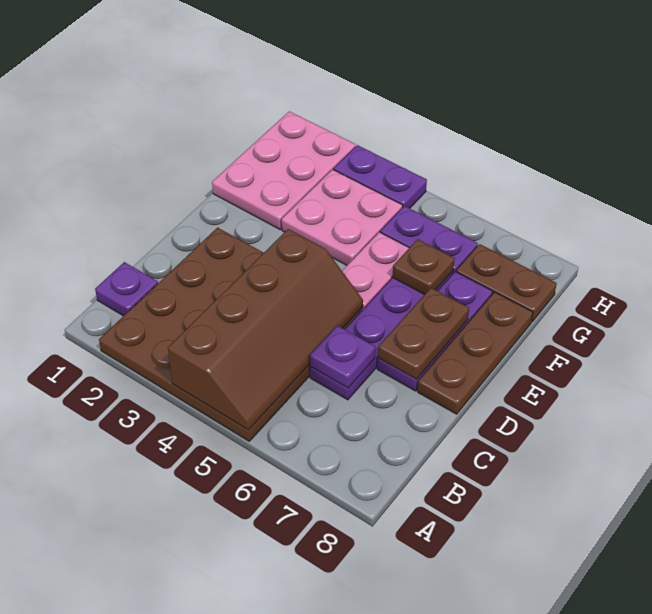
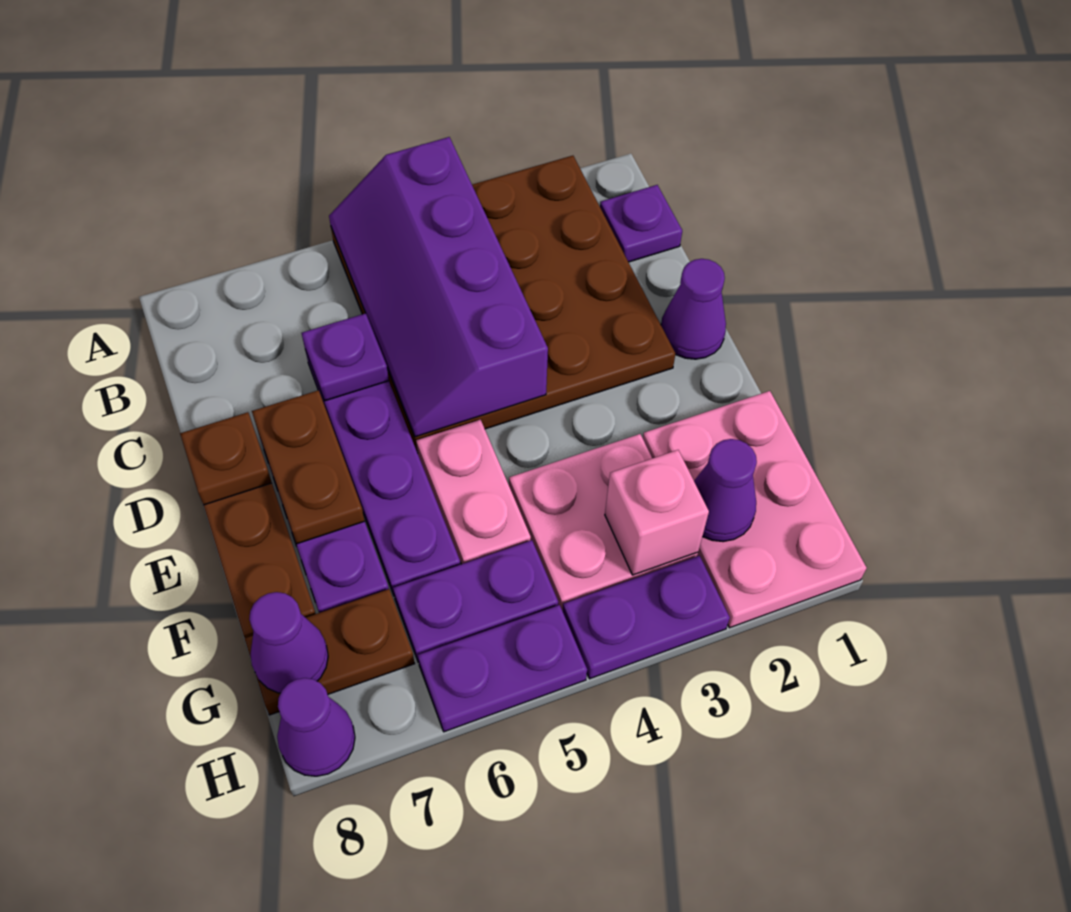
brown slope A4:D5 level 2 top 4 -> purple slope A4:D5 level 2 top 4
none -> purple cone D1 level 1
brown plate F6 level 2 -> brown plate D8 level 2
none -> purple cone G2 level 2
none -> pink brick G3 level 2
none -> purple cone G8 level 2
none -> purple plate H5:H6 level 1
none -> purple cone H8 level 1

